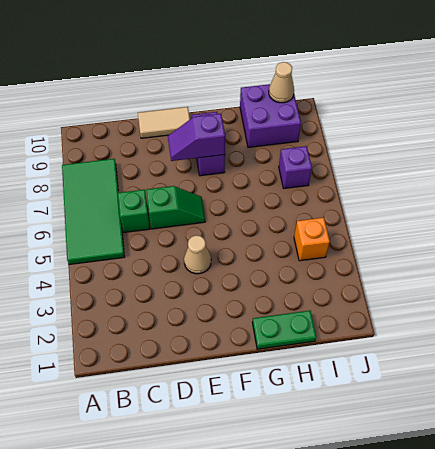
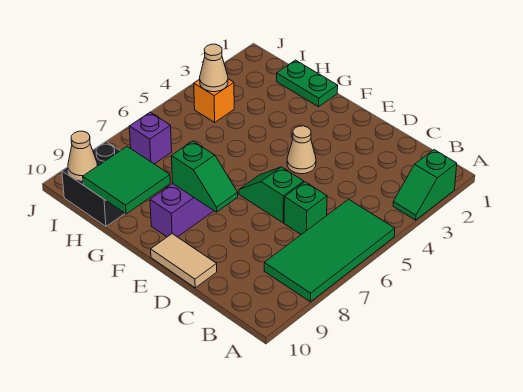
none -> green slope A2:A3 level 1 top 2
purple slope E8:F8 level 2 top F -> green slope E8:F8 level 2 top F
none -> green tile G9:H10 level 2
purple brick H9:I10 level 1 -> black brick H9:I10 level 1
none -> tan cone I4 level 2

